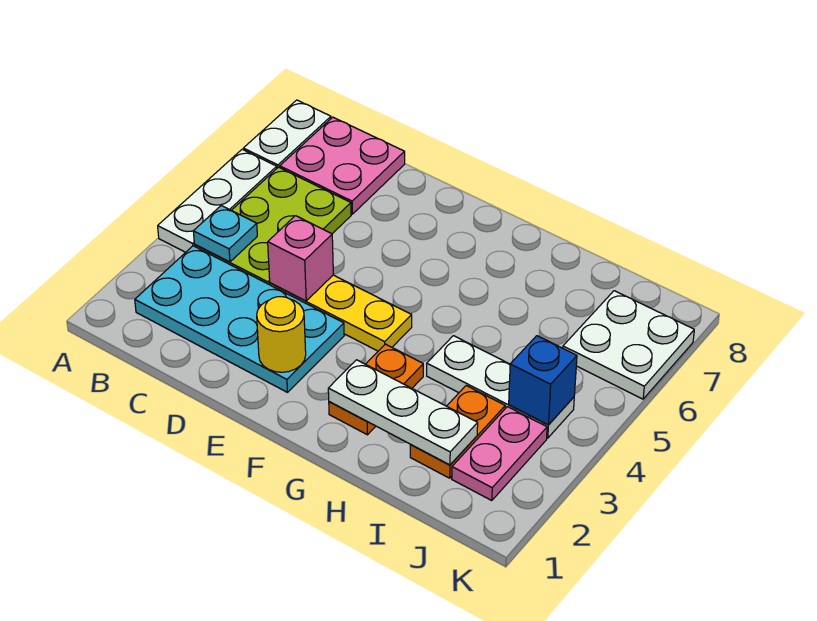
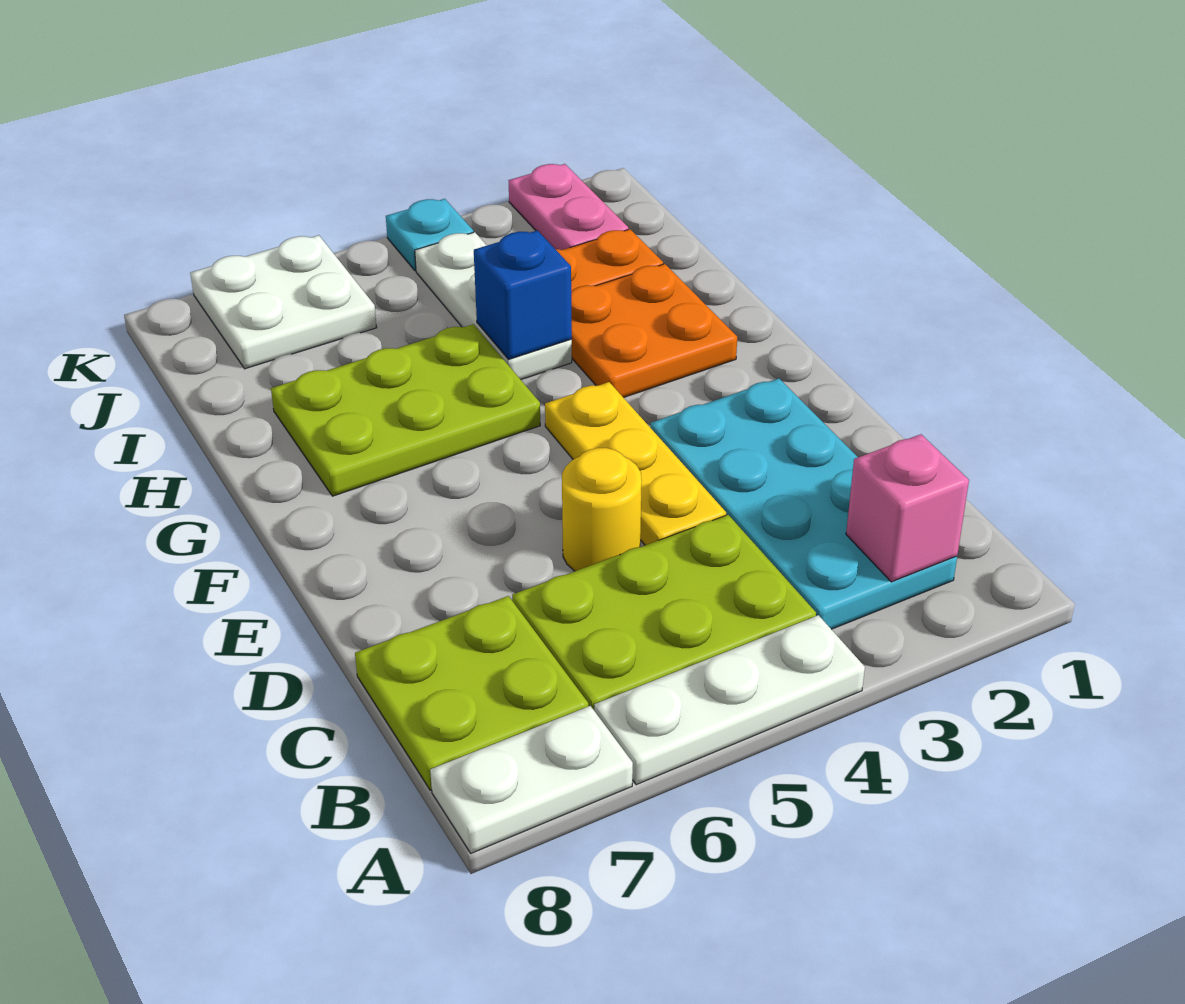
cyan plate B4 level 2 -> cyan plate K4 level 1
pink plate B7:C8 level 1 -> lime plate B7:C8 level 1
pink brick D4 level 2 -> pink brick B2 level 2
yellow round brick E2 level 2 -> yellow round brick D5 level 1
orange plate G2:G3 level 1 -> orange plate G2:H3 level 1
white plate G2:I2 level 2 -> none
none -> lime plate G5:H7 level 1
pink plate J2:J3 level 1 -> pink plate J2:K2 level 1
blue brick J4 level 2 -> blue brick H4 level 2

